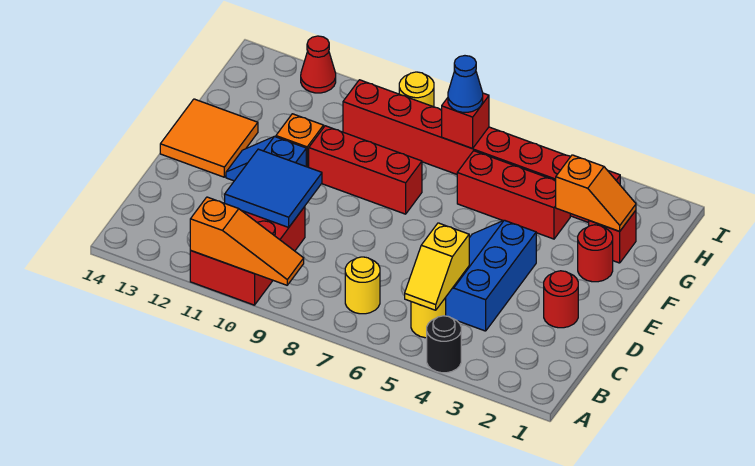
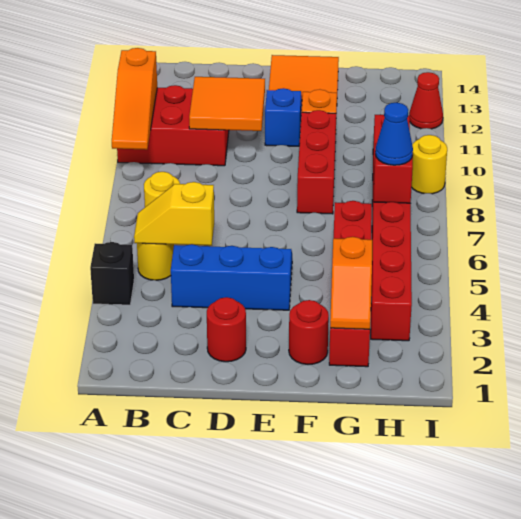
black round brick A4 level 1 -> black brick A4 level 1
blue tile C10:D11 level 2 -> orange tile C10:D11 level 2

